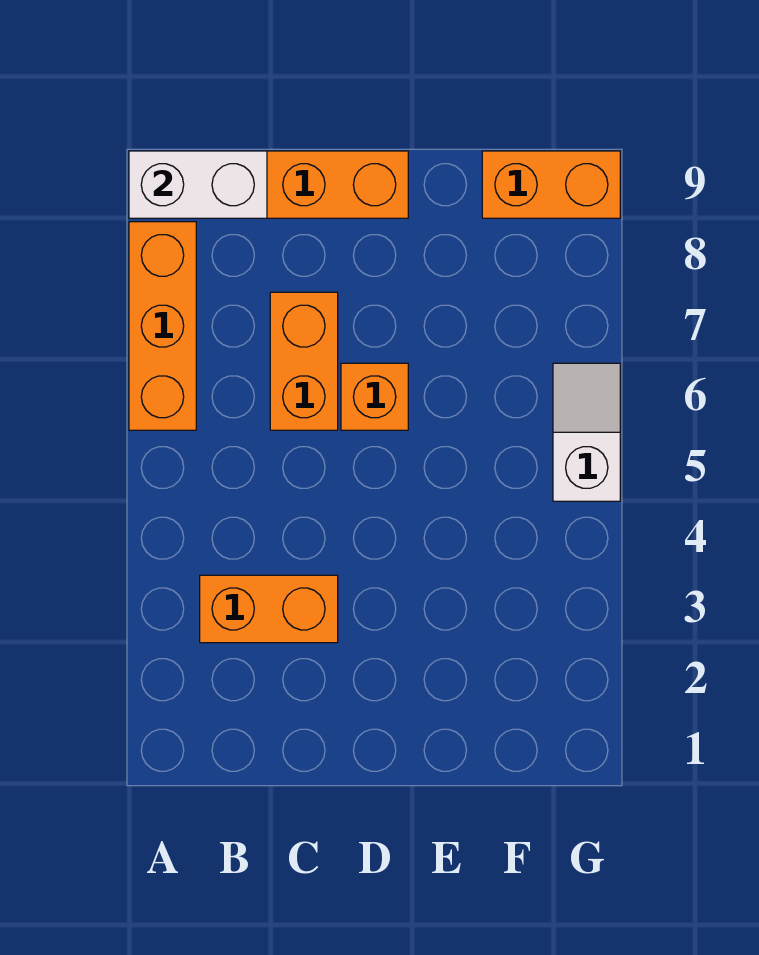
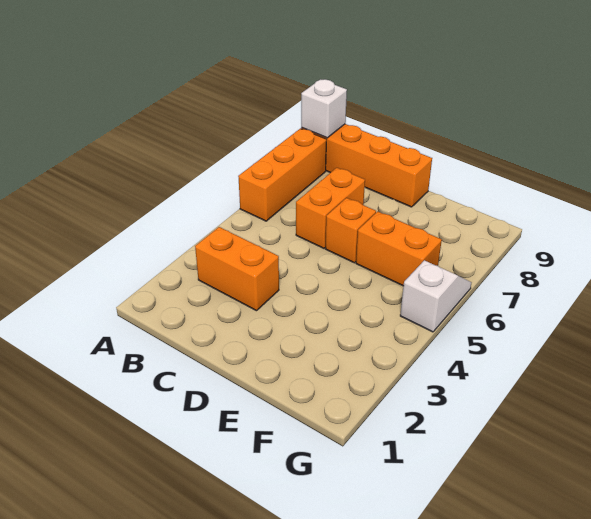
white brick A9:B9 level 2 -> white brick A9 level 2
orange brick F9:G9 level 1 -> orange brick E6:F6 level 1

